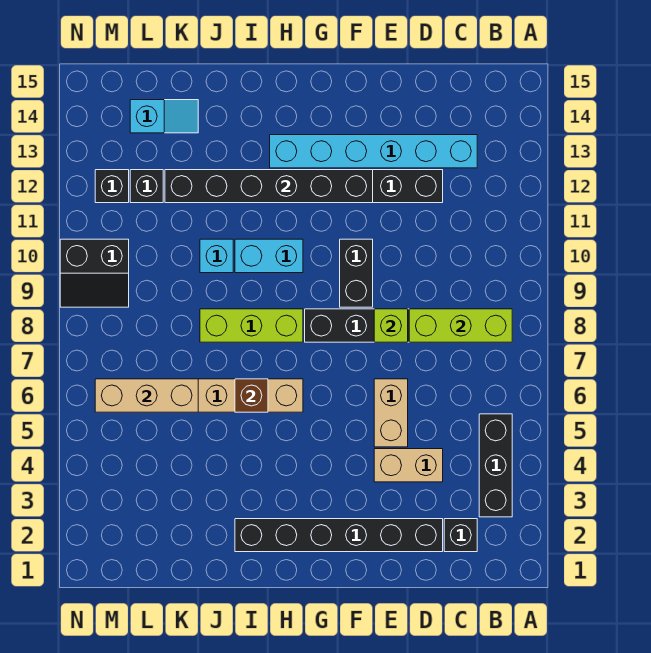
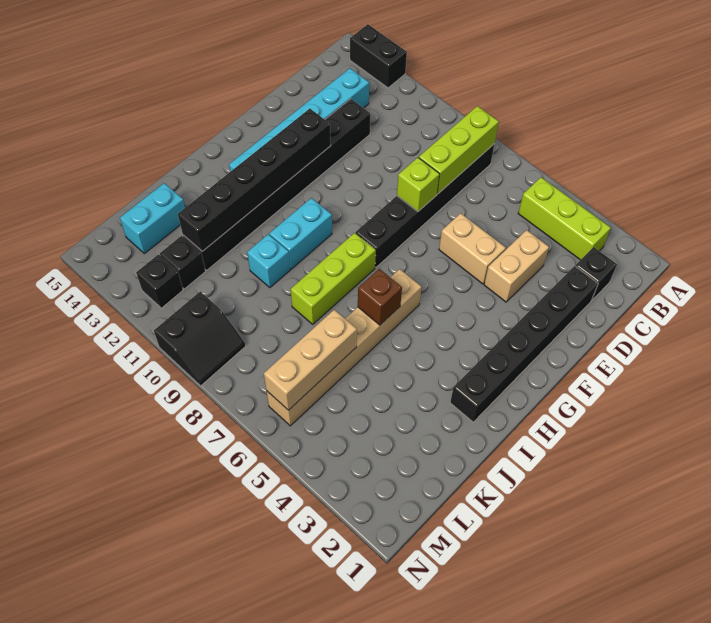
black brick B3:B5 level 1 -> lime brick B3:B5 level 1
black brick F9:F10 level 1 -> black brick A13:A14 level 1
cyan slope K14:L14 level 1 top L -> cyan brick K14:L14 level 1

